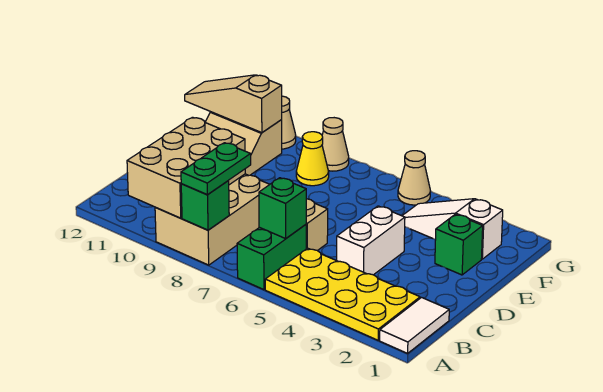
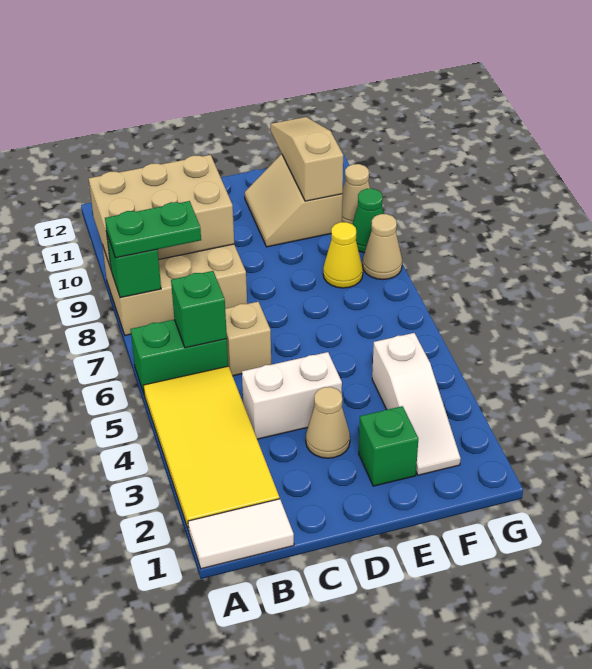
yellow plate A2:B5 level 1 -> yellow tile A2:B5 level 1
white slope F2:F4 level 1 top 2 -> white slope F2:F4 level 1 top 4
tan cone G5 level 1 -> tan cone D3 level 1
none -> green cone G9 level 1

